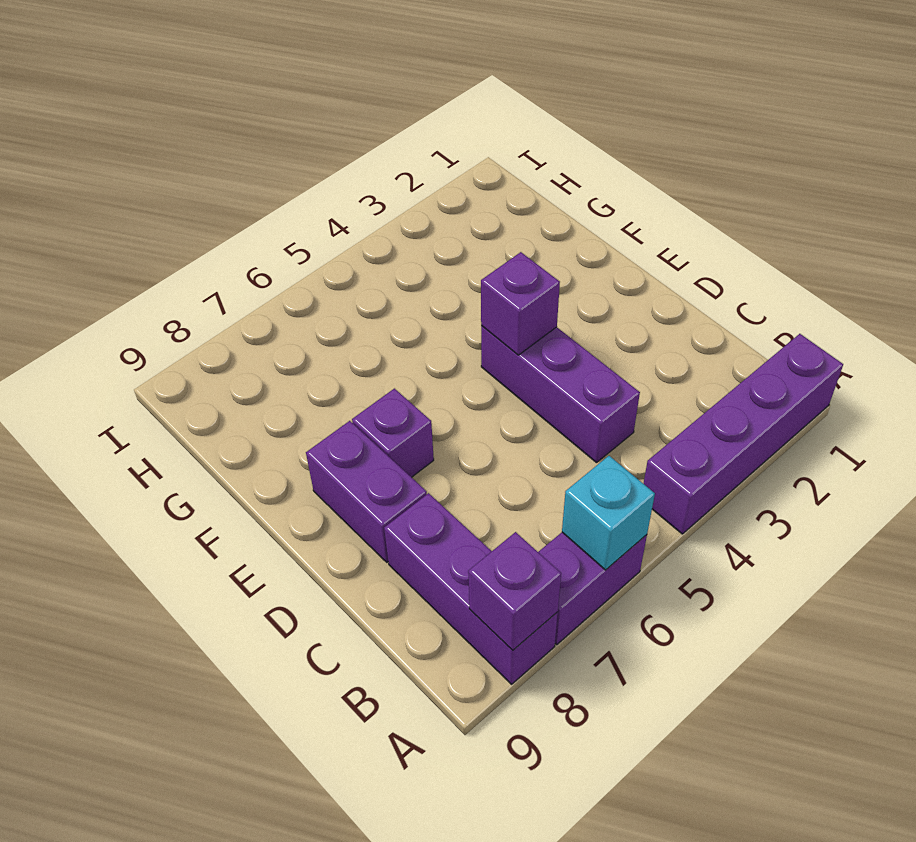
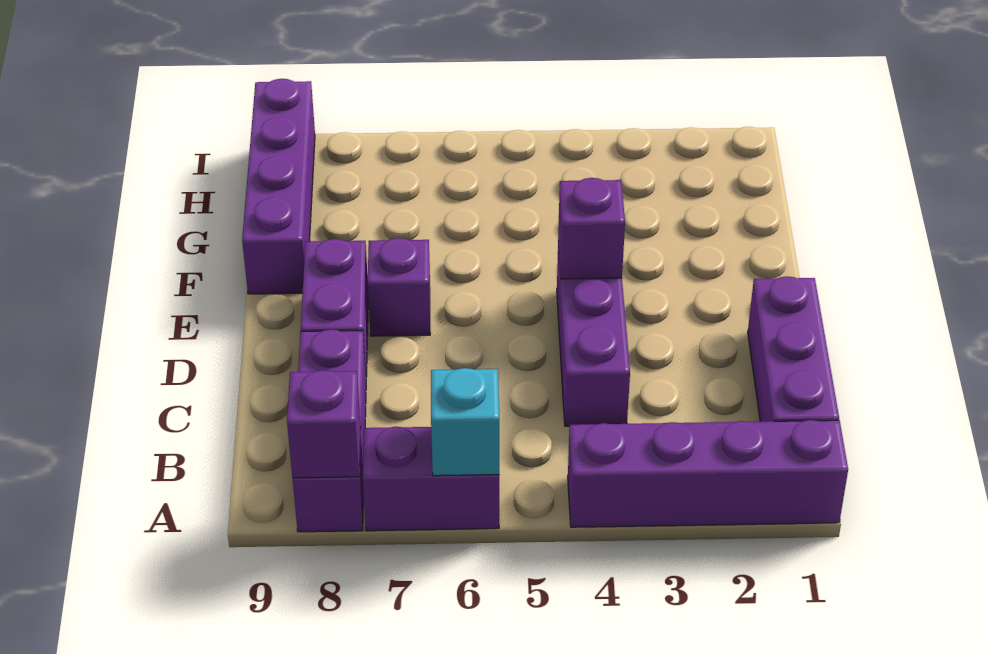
none -> purple brick B1:D1 level 1
none -> purple brick F9:I9 level 1

